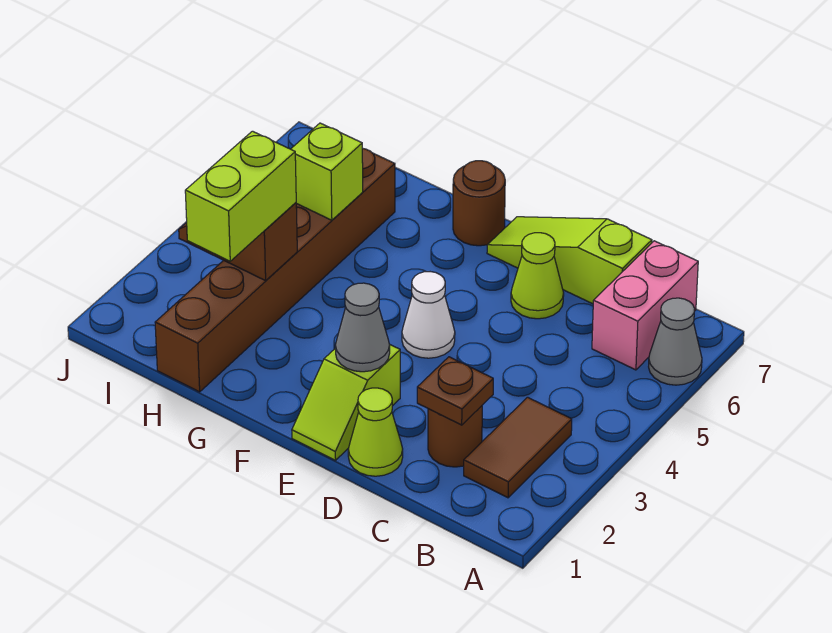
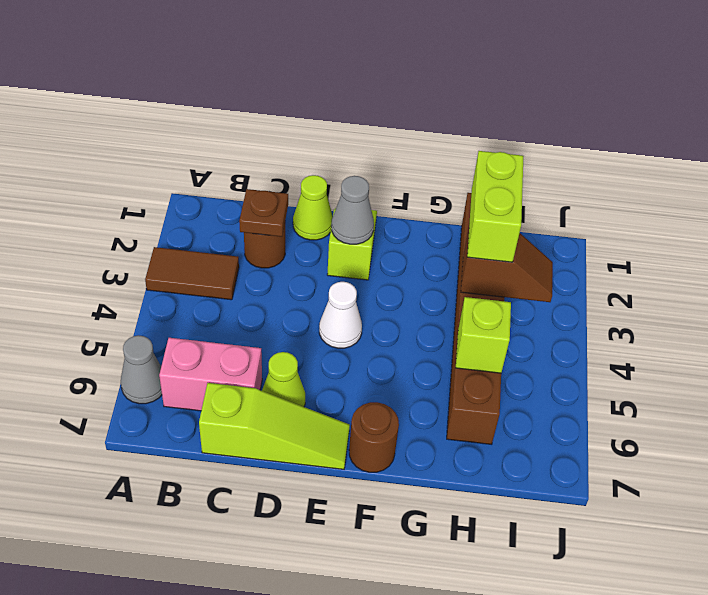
brown tile B2:B3 level 1 -> brown tile A3:B3 level 1
pink brick B6:B7 level 1 -> pink brick B6:C6 level 1

